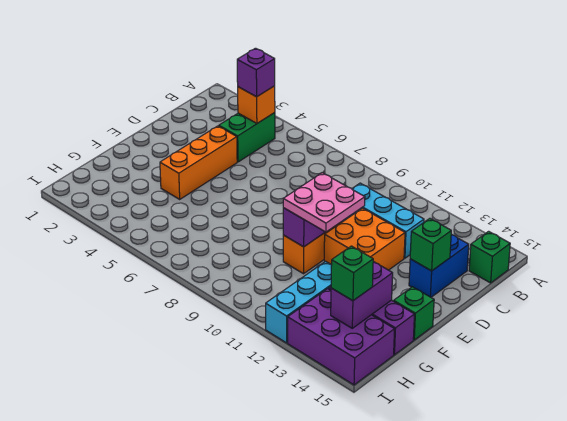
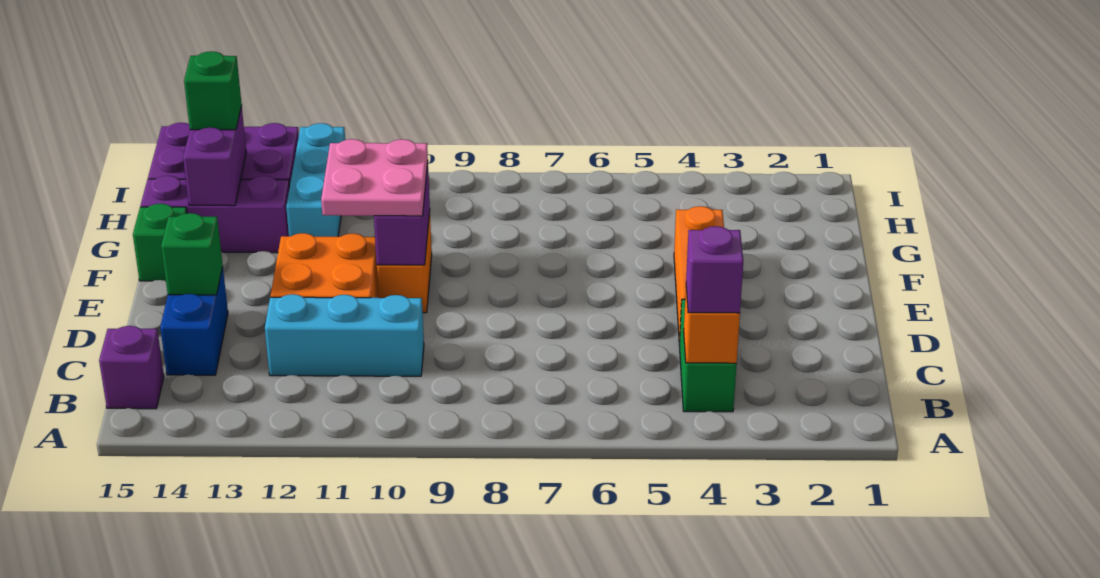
green brick B15 level 1 -> purple brick B15 level 1

